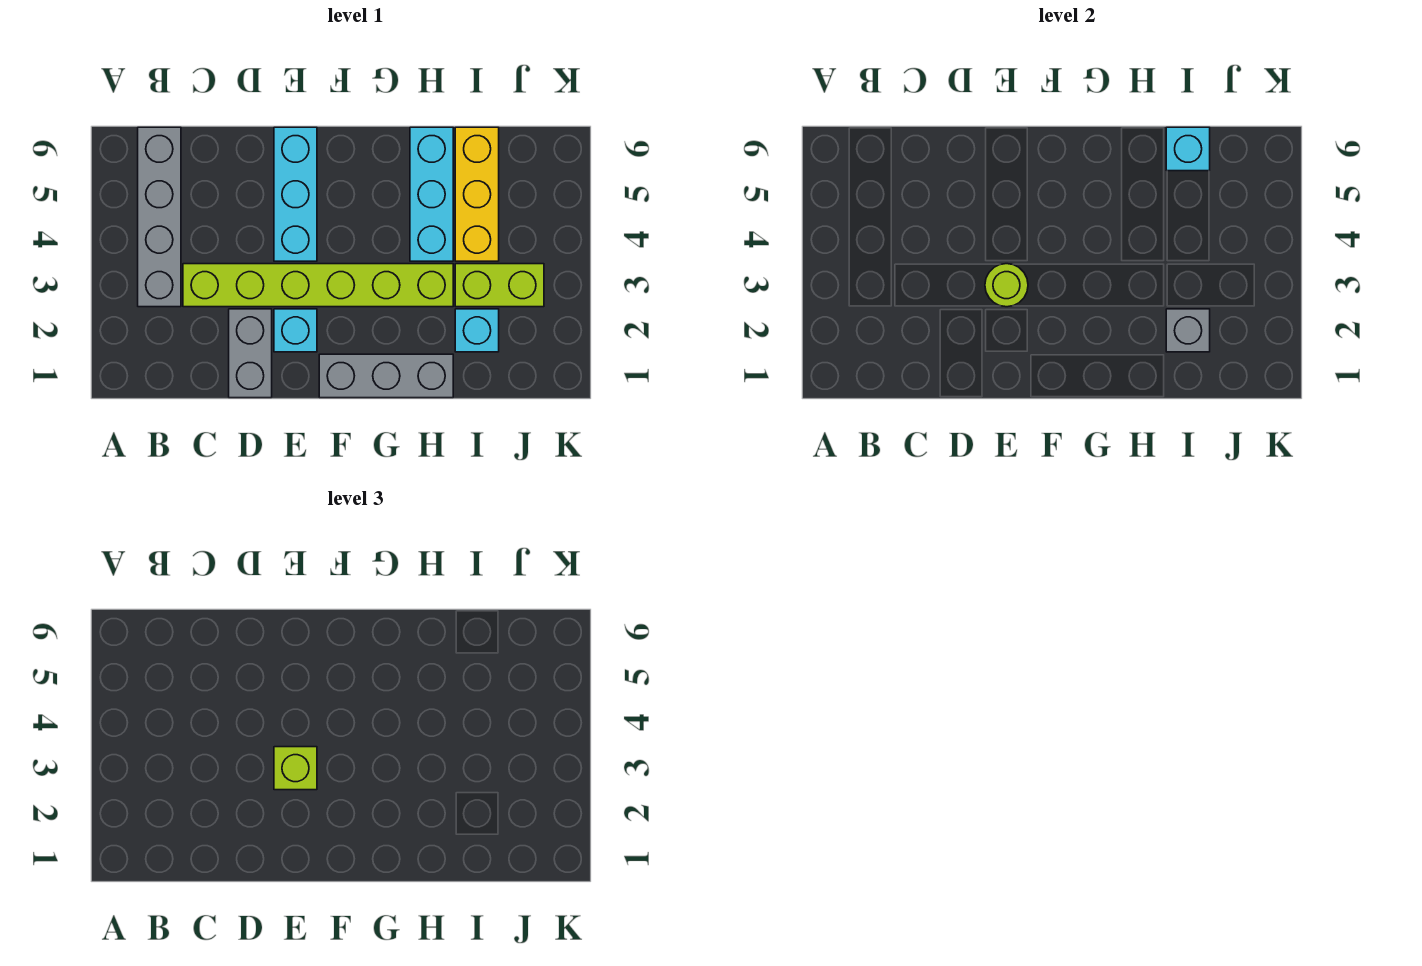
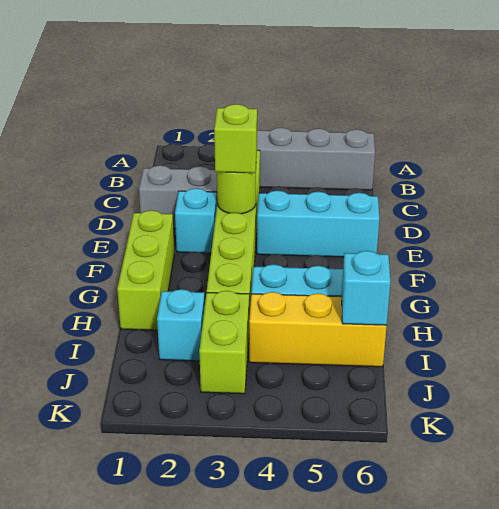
grey brick F1:H1 level 1 -> lime brick F1:H1 level 1
grey brick I2 level 2 -> none

